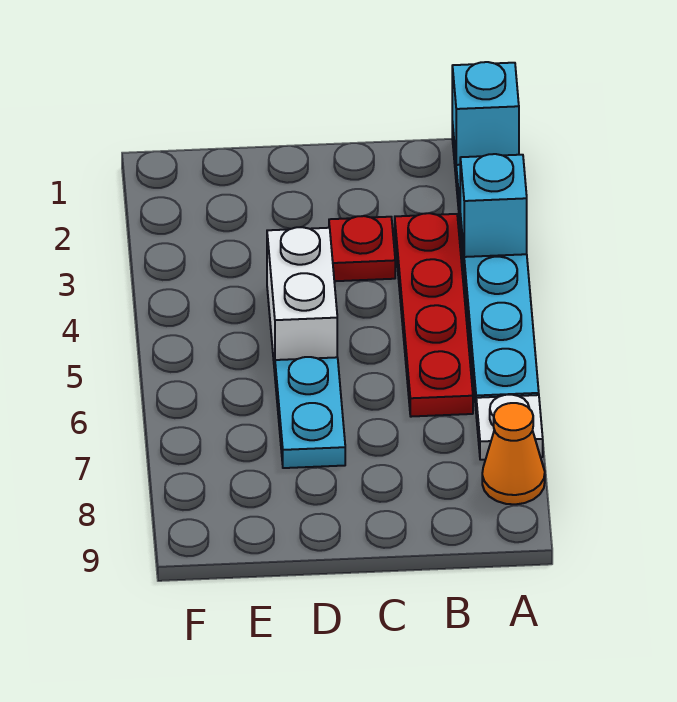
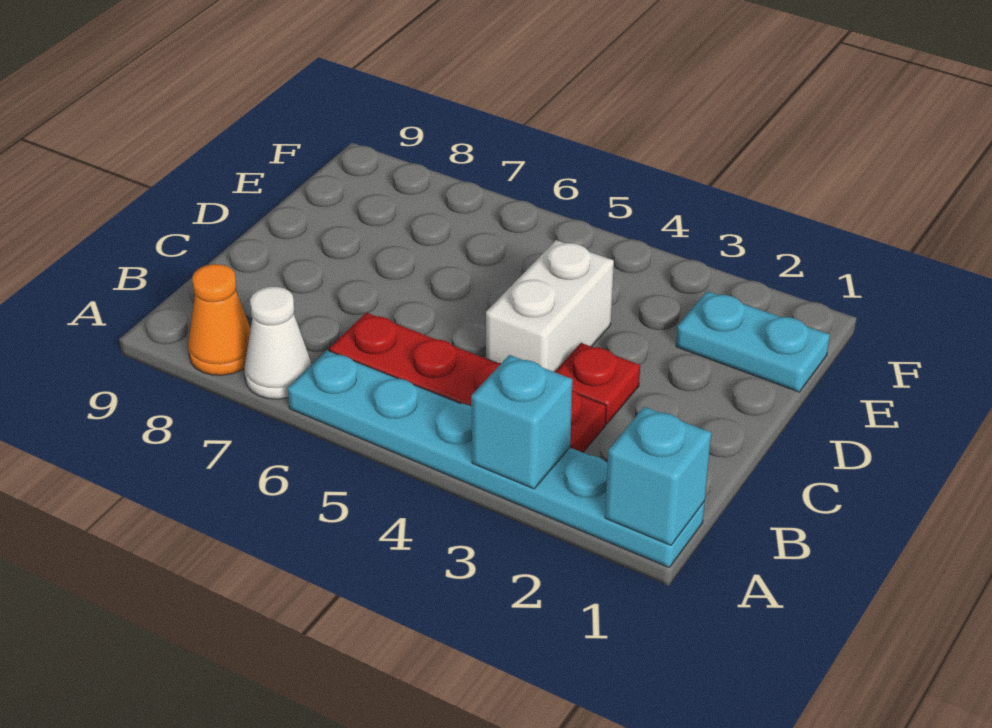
white plate A7 level 1 -> white cone A7 level 1
white brick D4:D5 level 1 -> white brick C4:D4 level 1
cyan plate D6:D7 level 1 -> cyan plate E1:E2 level 1

